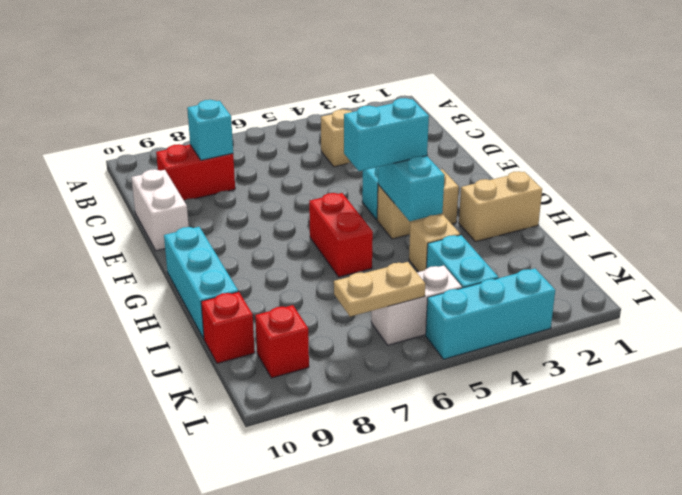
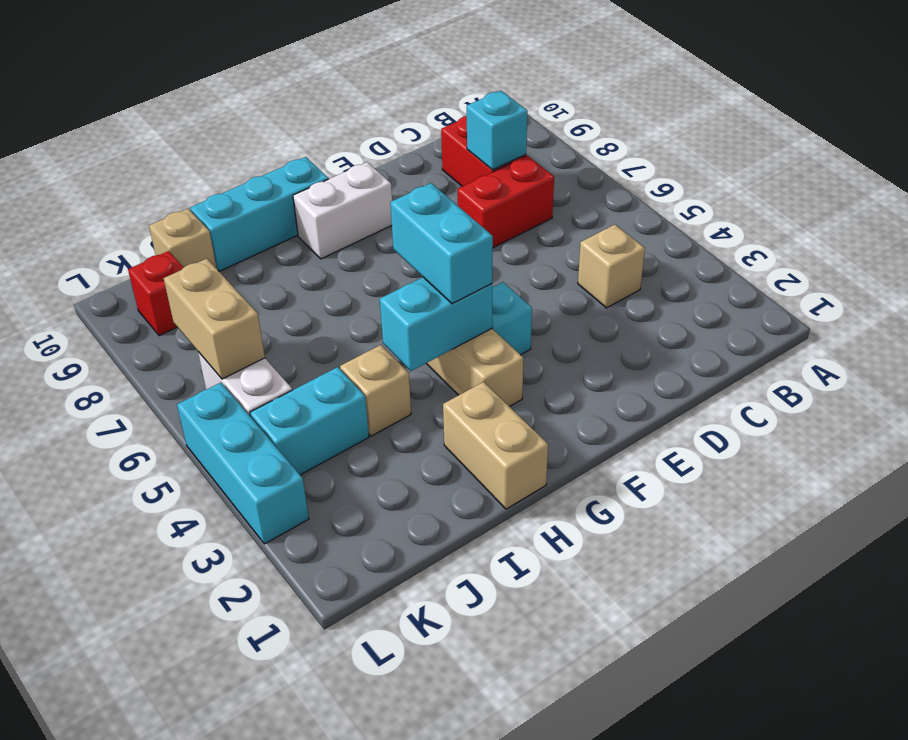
white brick D10:E10 level 1 -> white brick F9:G9 level 1
red brick G6:H6 level 1 -> red brick C7:D7 level 1
red brick J10 level 1 -> tan brick J10 level 1
tan plate K6:K7 level 2 -> tan brick K6:K7 level 2

